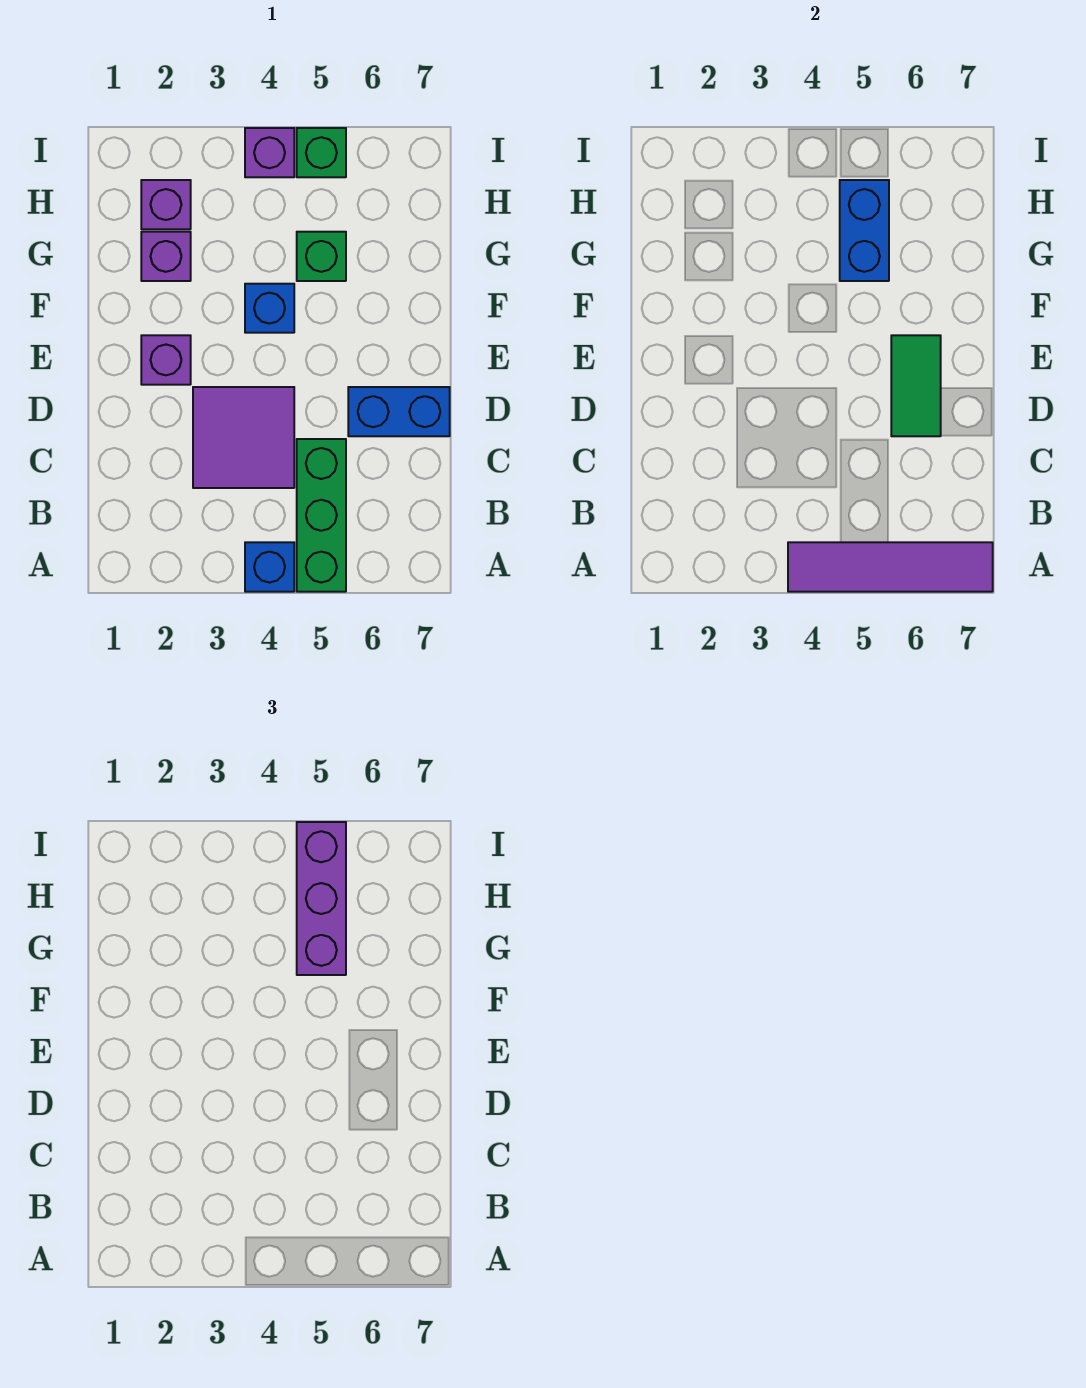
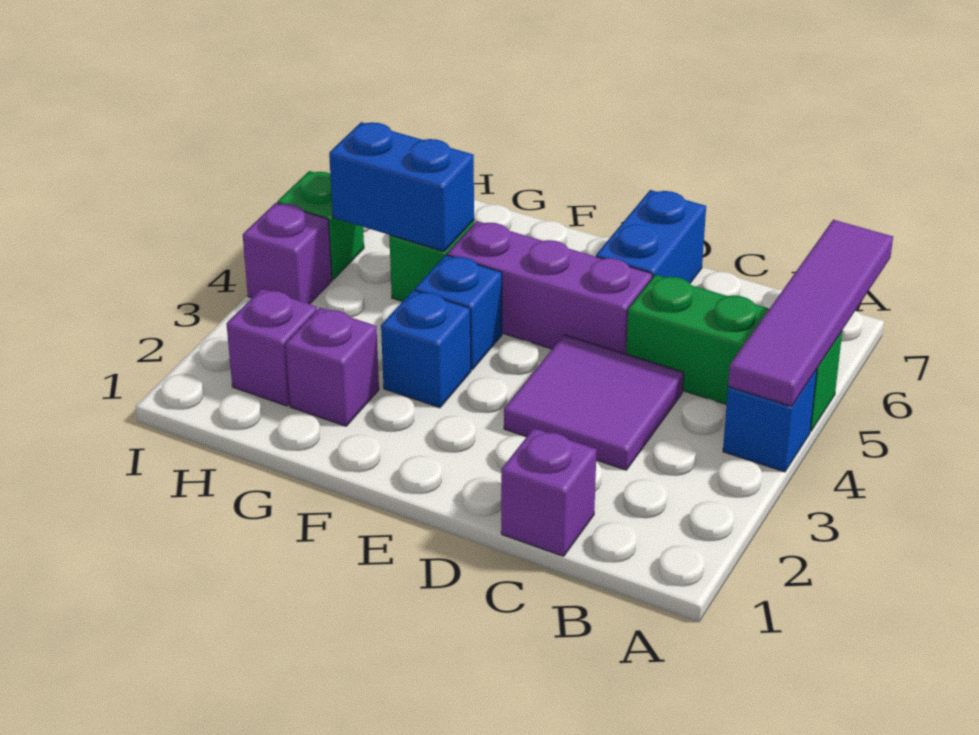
green tile D6:E6 level 2 -> none
purple brick E2 level 1 -> purple brick C1 level 1
none -> blue brick F3 level 1
purple brick G5:I5 level 3 -> purple brick D5:F5 level 1

